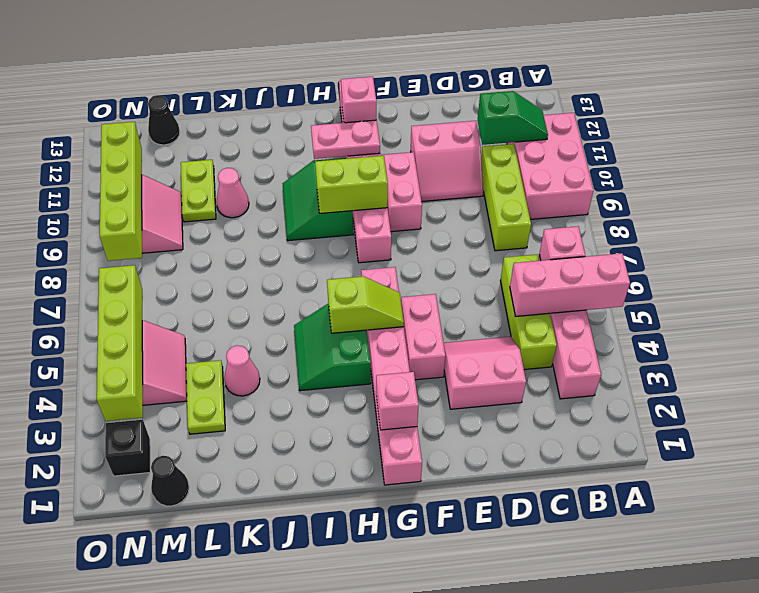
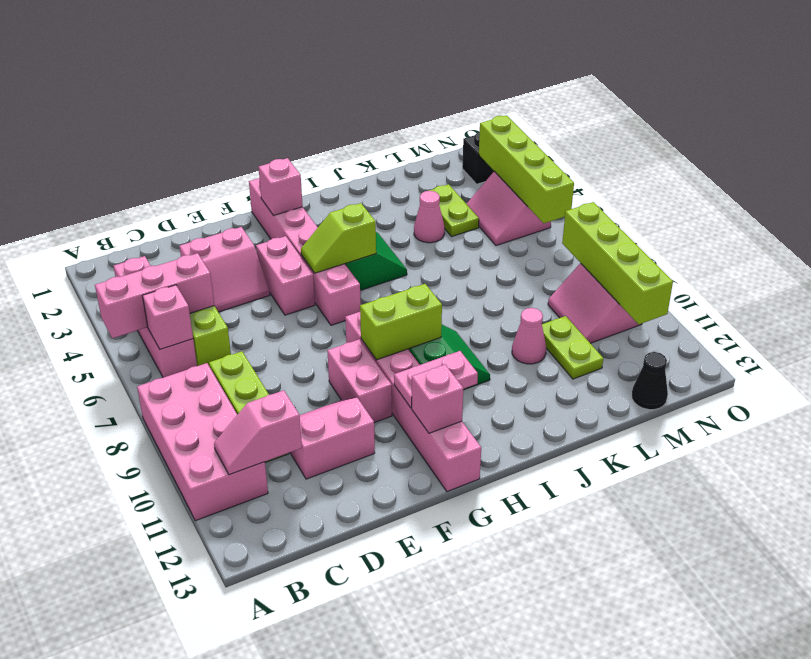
pink brick A9:B11 level 1 -> pink brick A8:B11 level 1
green slope B11:C11 level 2 top C -> pink slope B11:C11 level 2 top C
black cone M1 level 1 -> none

